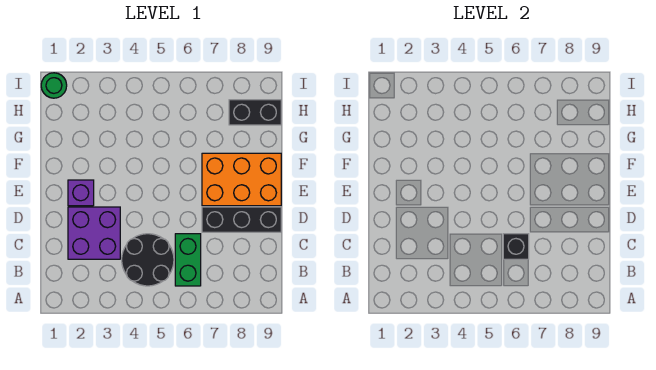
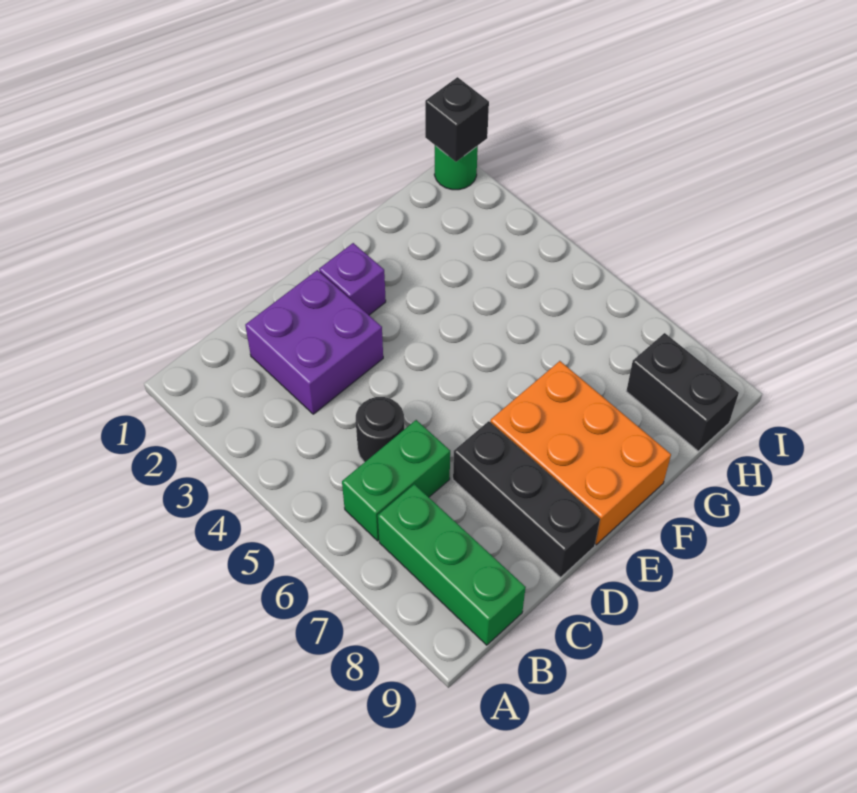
black round brick B4:C5 level 1 -> black round brick C5 level 1
none -> green brick B7:B9 level 1
black brick C6 level 2 -> black brick I1 level 2

